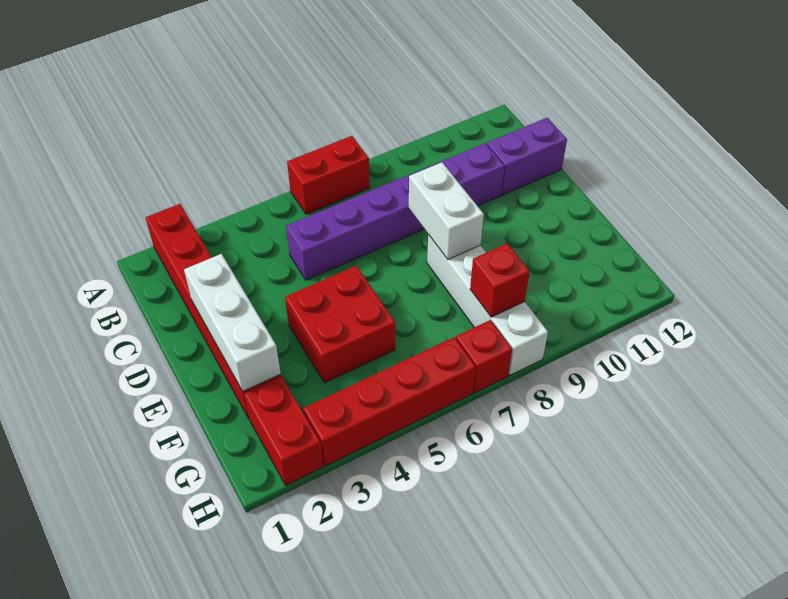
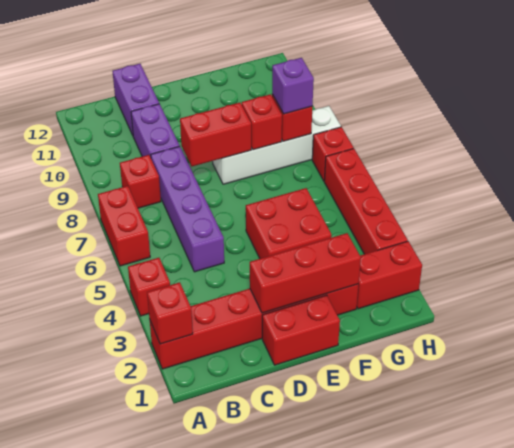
none -> red brick A2 level 2
none -> red brick A4 level 1
none -> red brick B8 level 1
none -> red brick D1:E1 level 1
white brick D2:F2 level 2 -> red brick D2:F2 level 2
white brick D8:E8 level 2 -> red brick D8:E8 level 2
none -> red brick F8 level 2
none -> purple brick G8 level 3

